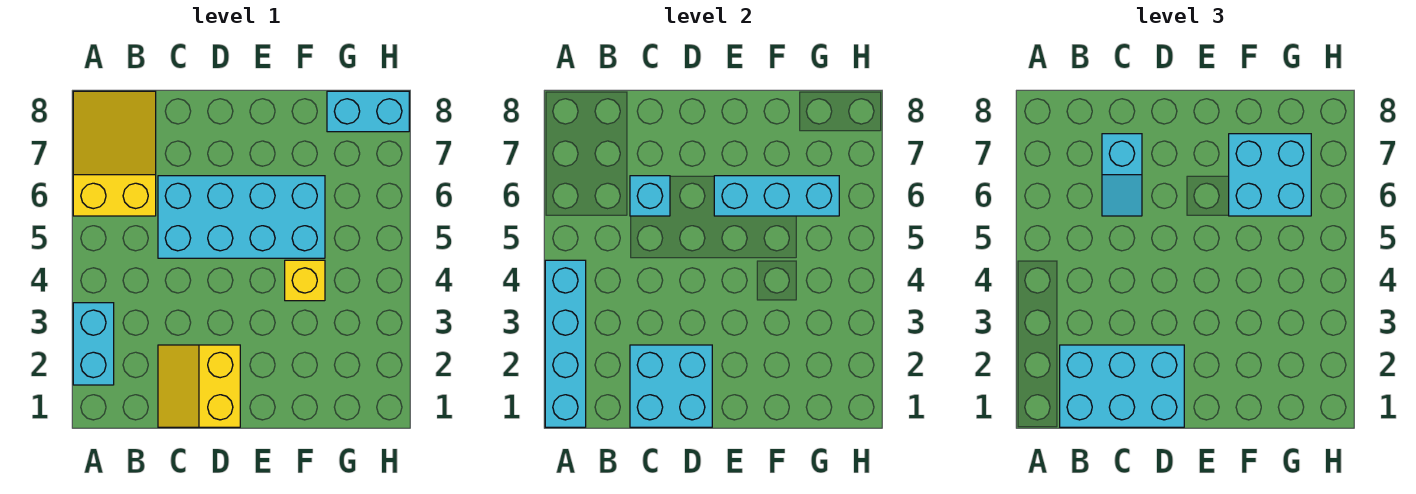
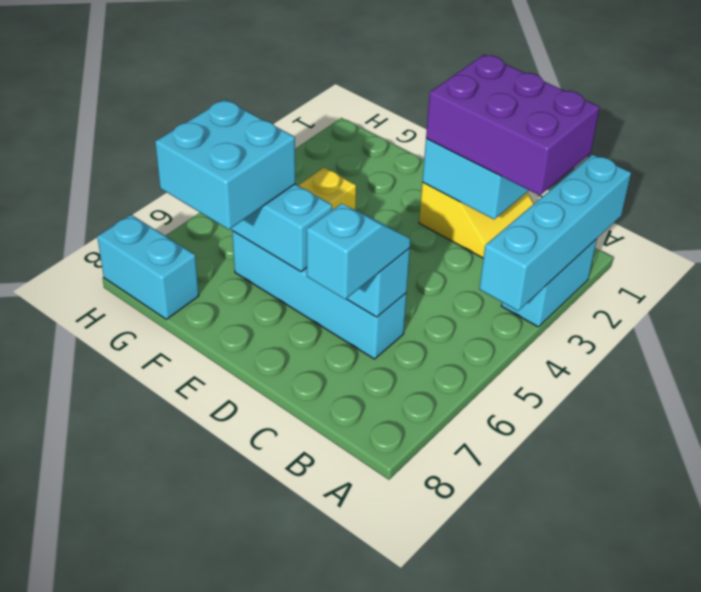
yellow slope A6:B8 level 1 top 6 -> none
cyan brick B1:D2 level 3 -> purple brick B1:D2 level 3
cyan brick C5:F6 level 1 -> cyan brick C6:F6 level 1

